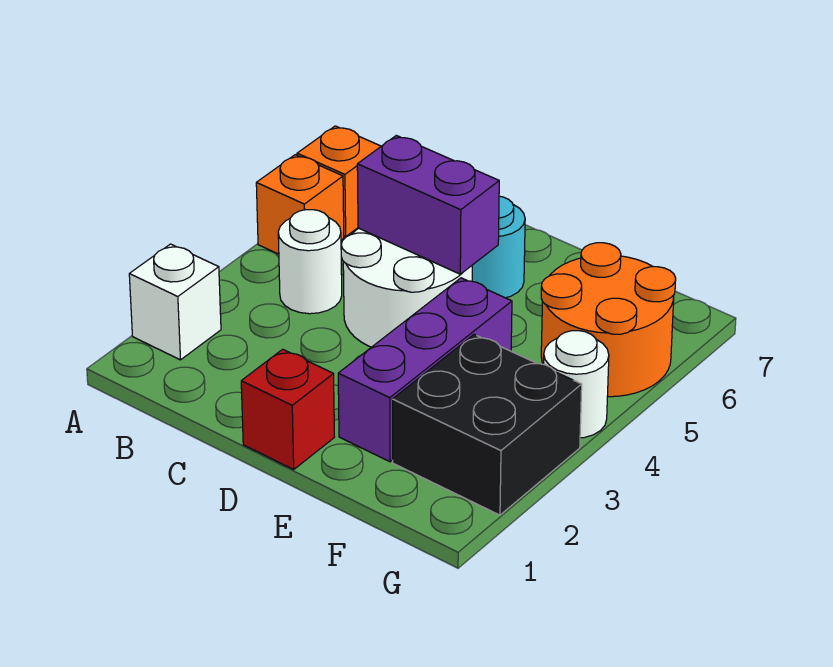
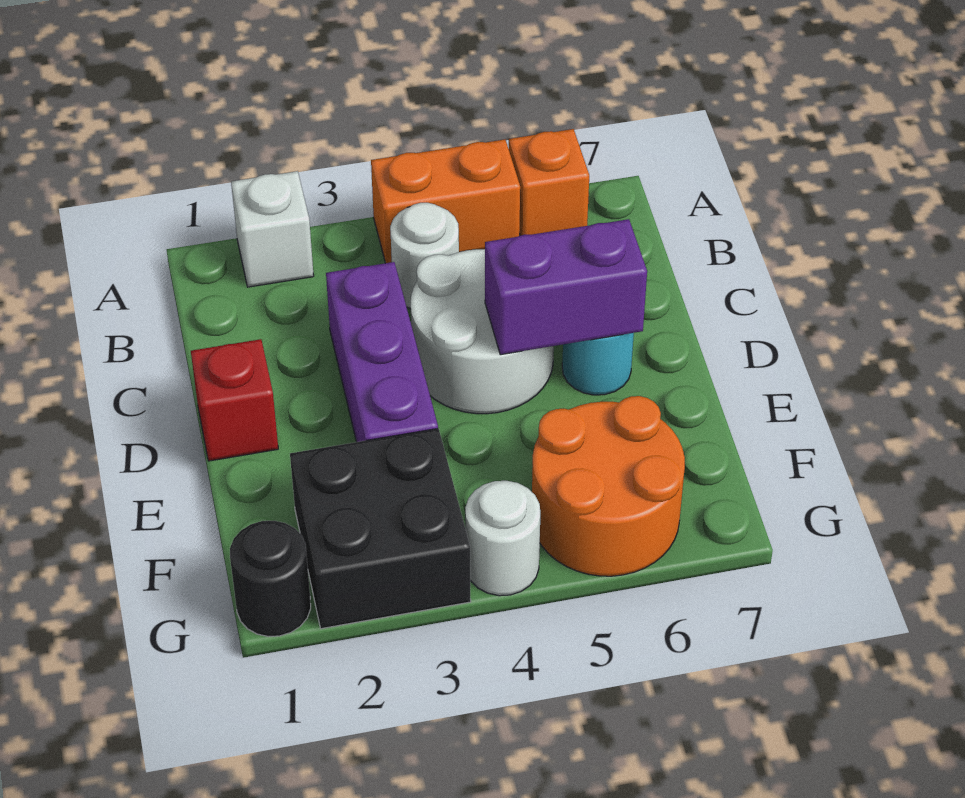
orange brick A5 level 1 -> orange brick A4:A5 level 1
purple brick C5:D5 level 2 -> purple brick D5:D6 level 2
purple brick E2:E4 level 1 -> purple brick C3:E3 level 1
none -> black round brick G1 level 1

